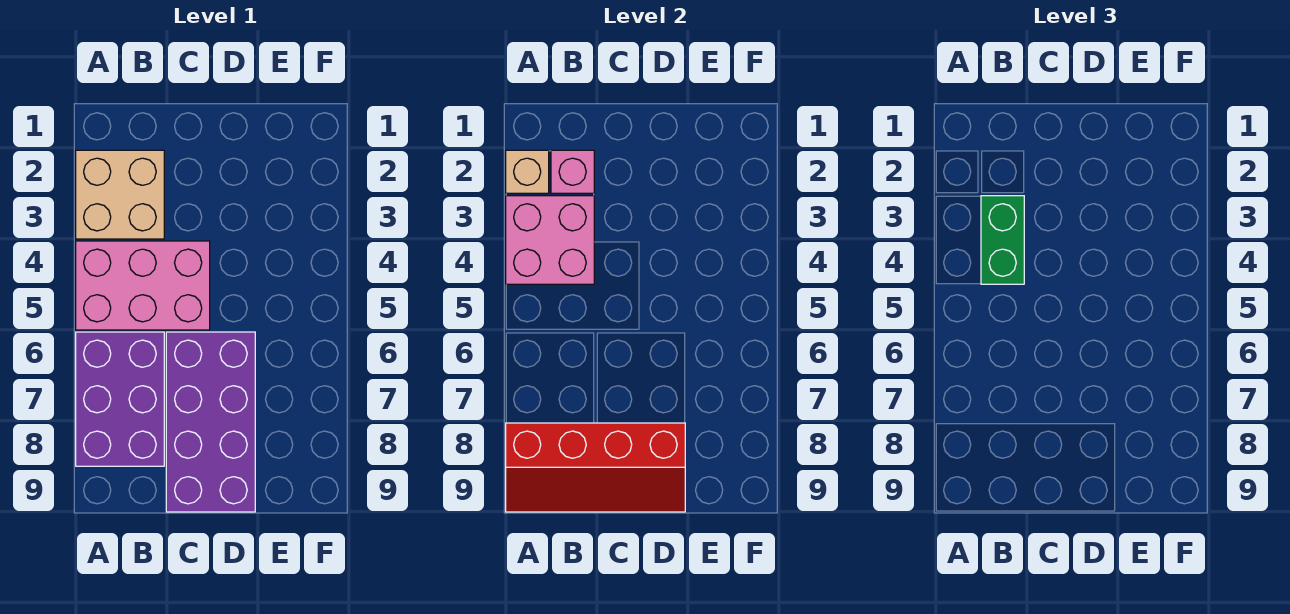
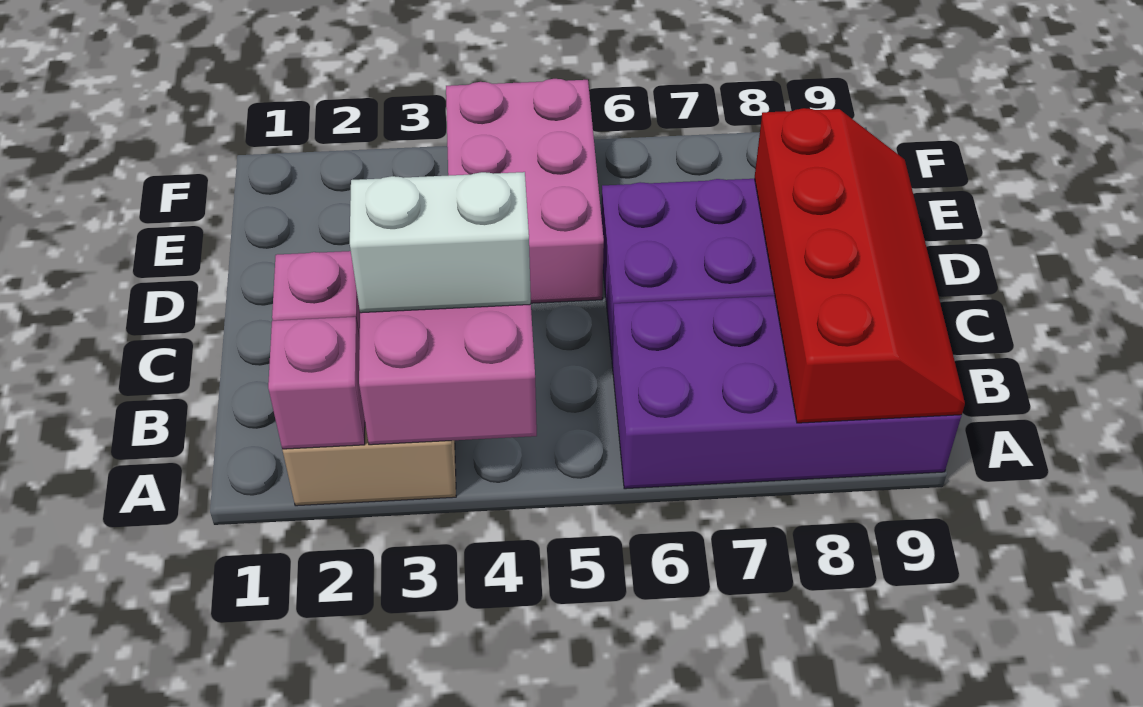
tan brick A2 level 2 -> pink brick A2 level 2
pink brick A4:C5 level 1 -> pink brick D4:F5 level 1
purple brick A6:B8 level 1 -> purple brick A6:B9 level 1
green brick B3:B4 level 3 -> white brick B3:B4 level 3

